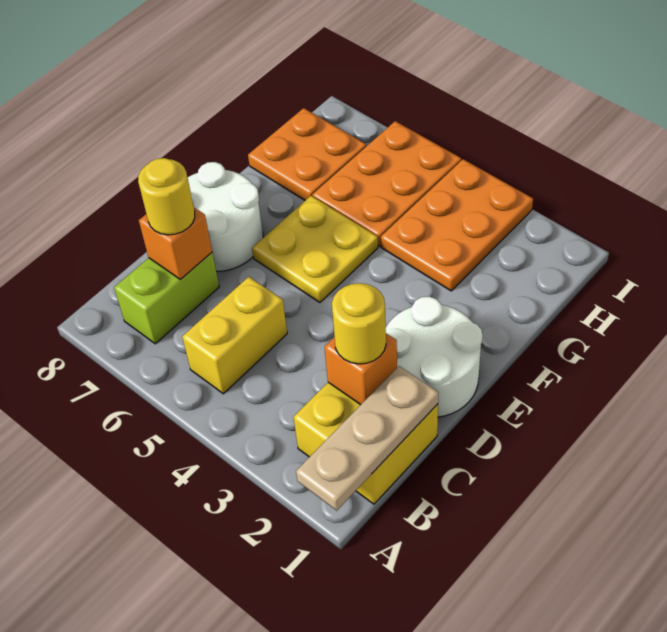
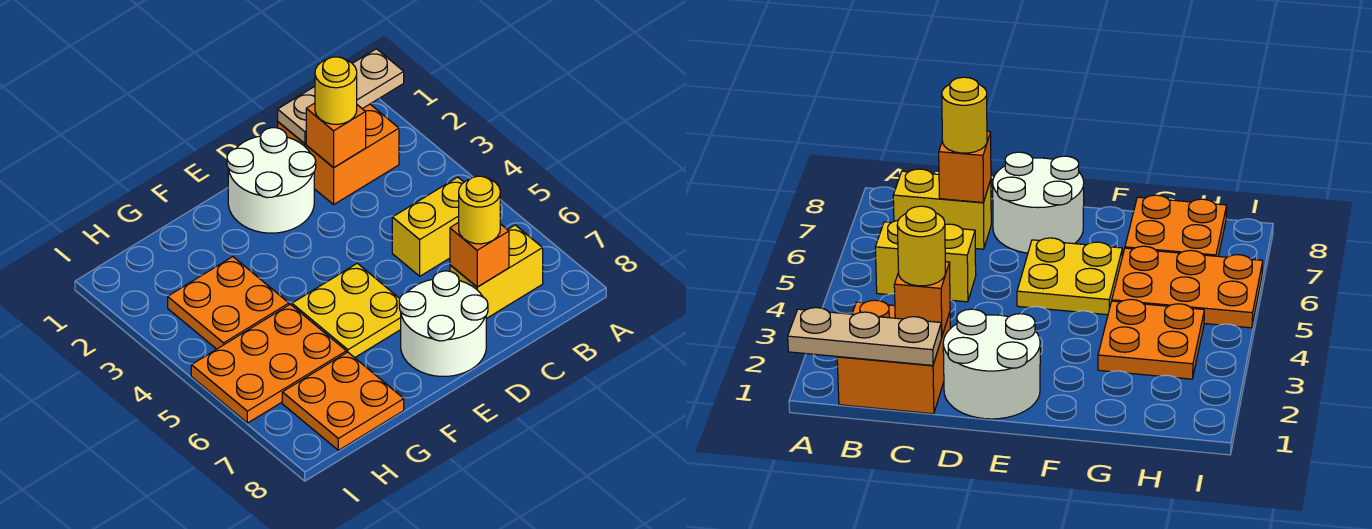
yellow brick B1:C2 level 1 -> orange brick B1:C2 level 1
lime brick B7:C7 level 1 -> yellow brick B7:C7 level 1
orange plate G3:I4 level 1 -> orange plate G3:H4 level 1

